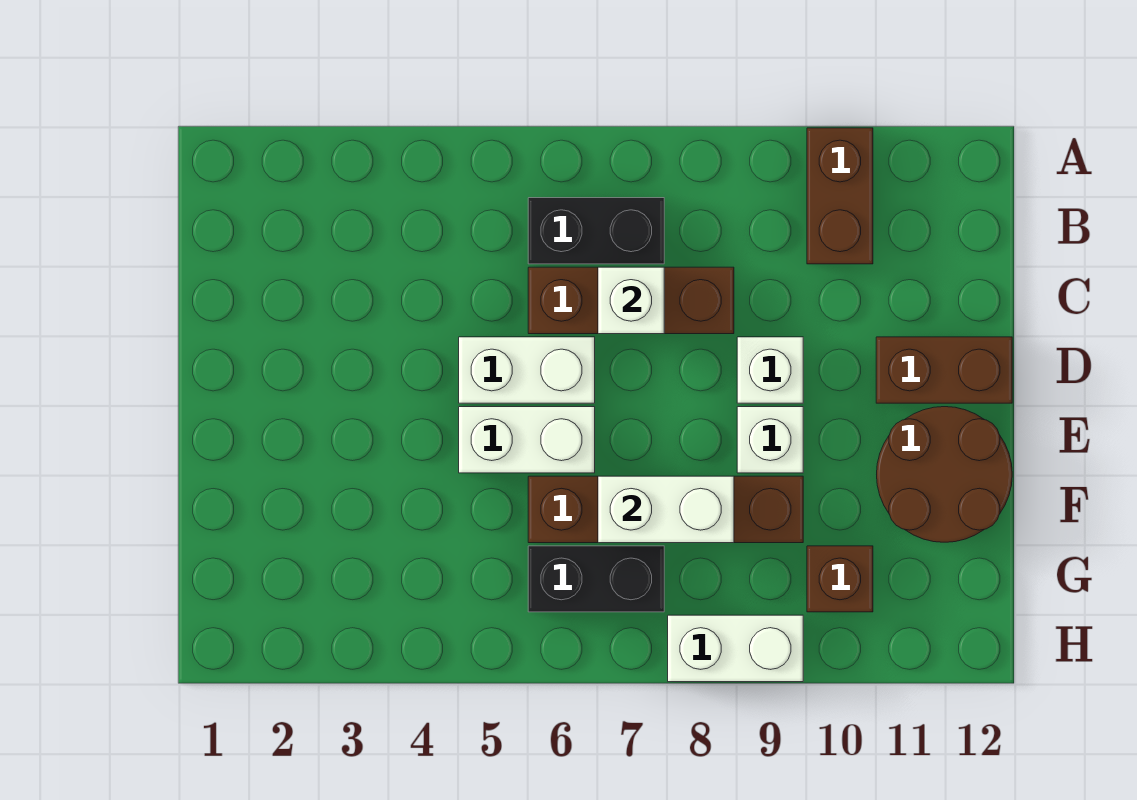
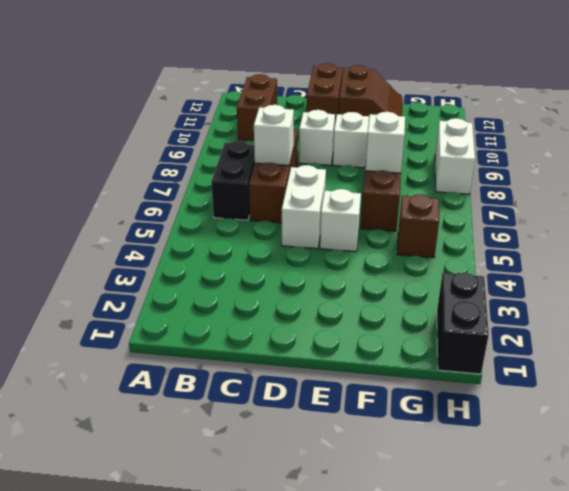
brown brick A10:B10 level 1 -> brown brick B10:B11 level 1
white brick E5:E6 level 1 -> white brick E5 level 1
brown round brick E11:F12 level 1 -> brown slope E11:F12 level 1 top E
white brick F7:F8 level 2 -> white brick F7 level 2
black brick G6:G7 level 1 -> black brick H1:H2 level 1
brown brick G10 level 1 -> brown brick G5 level 1

